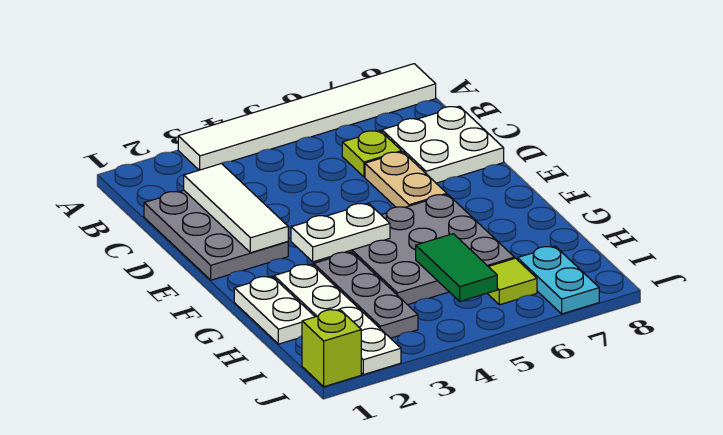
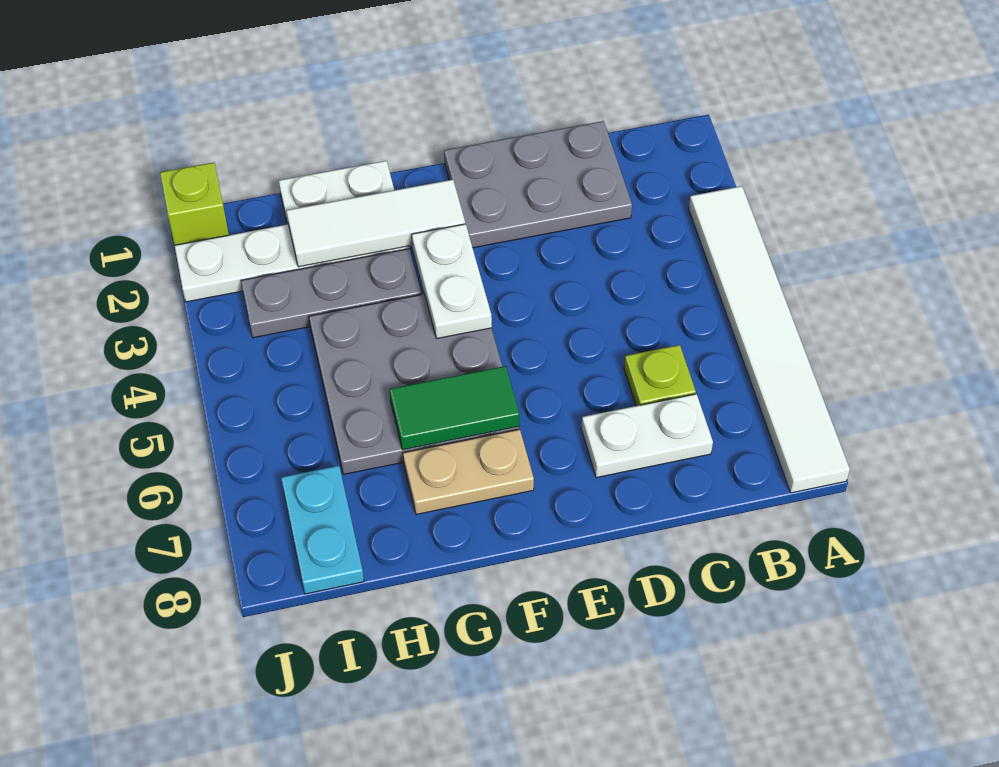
white tile C2:E2 level 2 -> white tile F2:H2 level 2
white plate C7:D8 level 1 -> white plate C7:D7 level 1
tan plate D6:E6 level 1 -> tan plate F7:G7 level 1
green tile H5:I5 level 2 -> green tile F6:G6 level 2
lime tile I6 level 1 -> none
cyan plate I7:J7 level 1 -> cyan plate I7:I8 level 1

